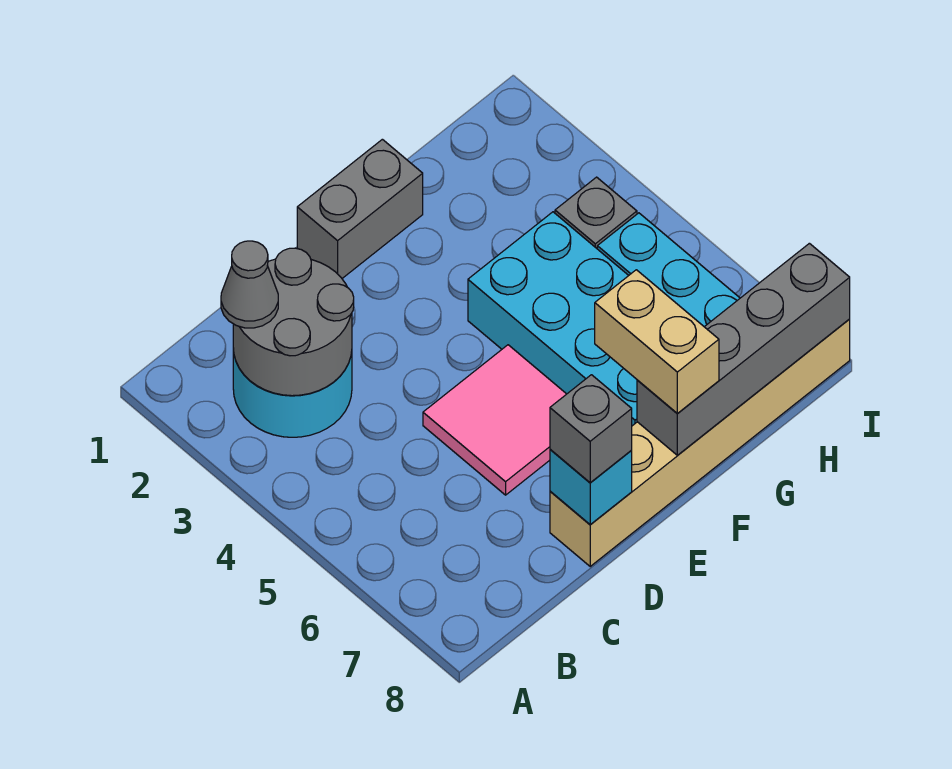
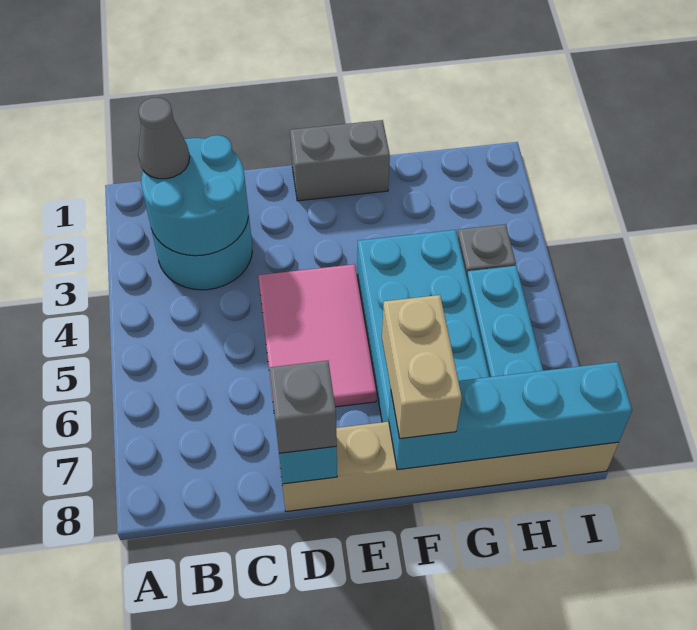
grey round brick B2:C3 level 2 -> cyan round brick B2:C3 level 2
pink tile D5:E6 level 1 -> pink tile D4:E6 level 1
grey brick F8:I8 level 2 -> cyan brick F8:I8 level 2

